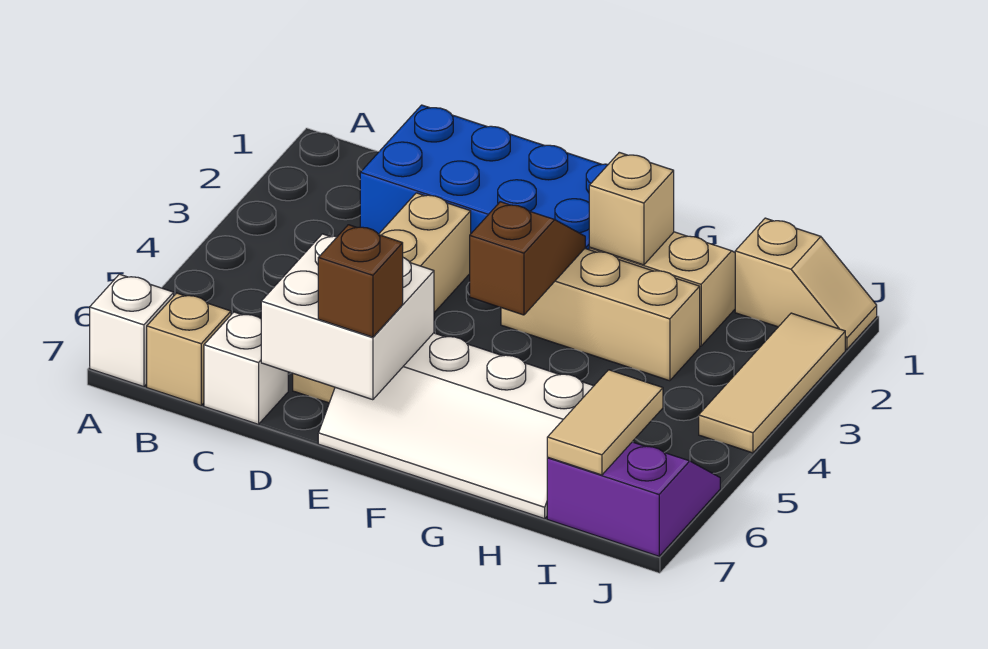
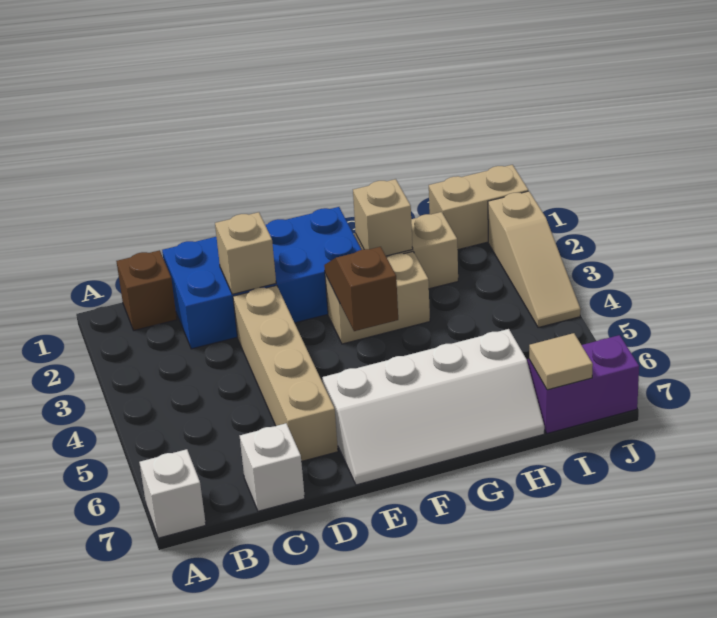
tan brick B7 level 1 -> tan brick D2 level 2
white brick D6:E7 level 2 -> none
brown brick E7 level 3 -> brown brick B1 level 1
tan brick F3:H3 level 1 -> tan brick F3:G3 level 1
tan slope I1:J1 level 1 top I -> tan brick I1:J1 level 1
tan tile I6:I7 level 2 -> tan tile I7 level 2
tan tile J2:J4 level 1 -> tan slope J2:J4 level 1 top 2

